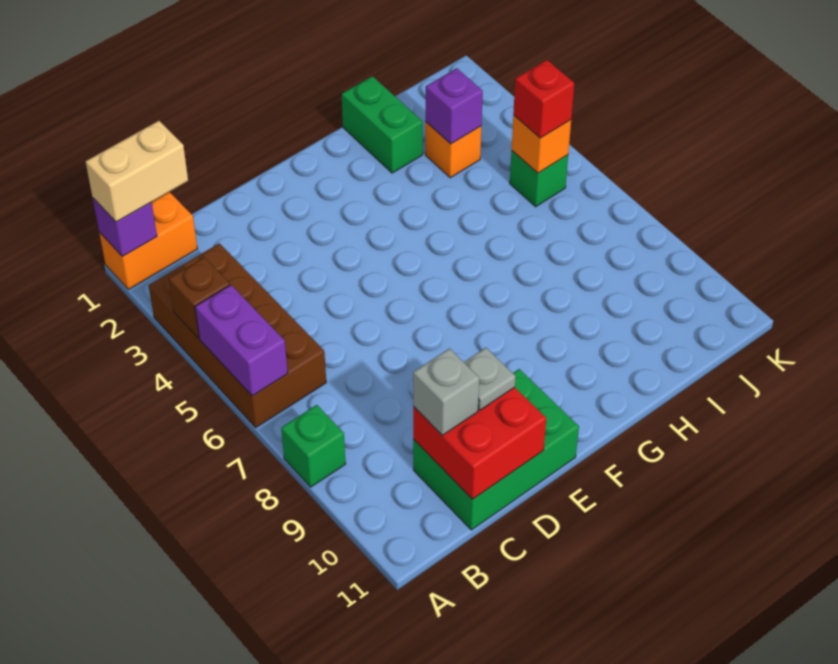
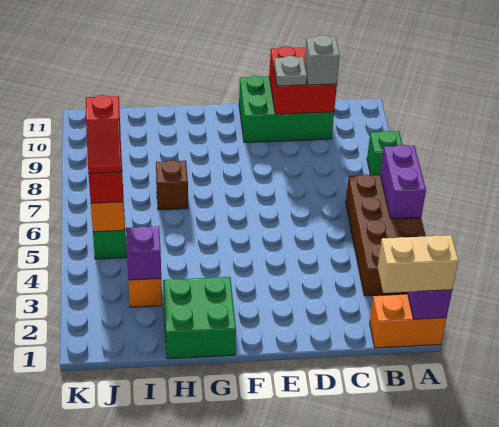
brown brick A4 level 2 -> brown brick H7 level 1
green brick H1:H2 level 1 -> green brick G1:H2 level 1
none -> red slope J5:J6 level 4 top 6

